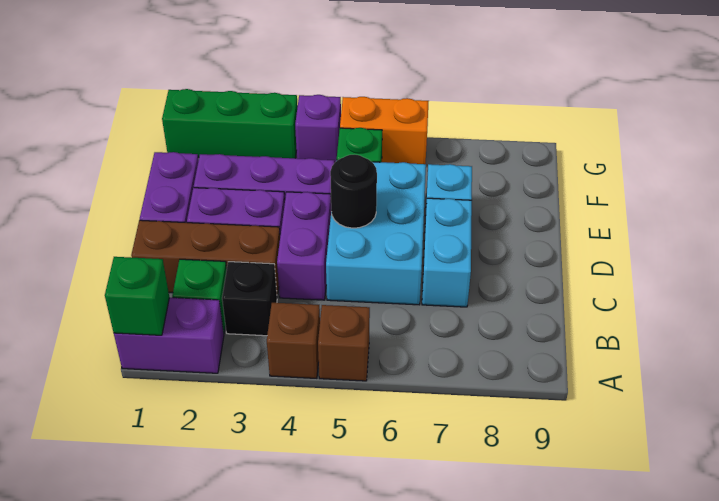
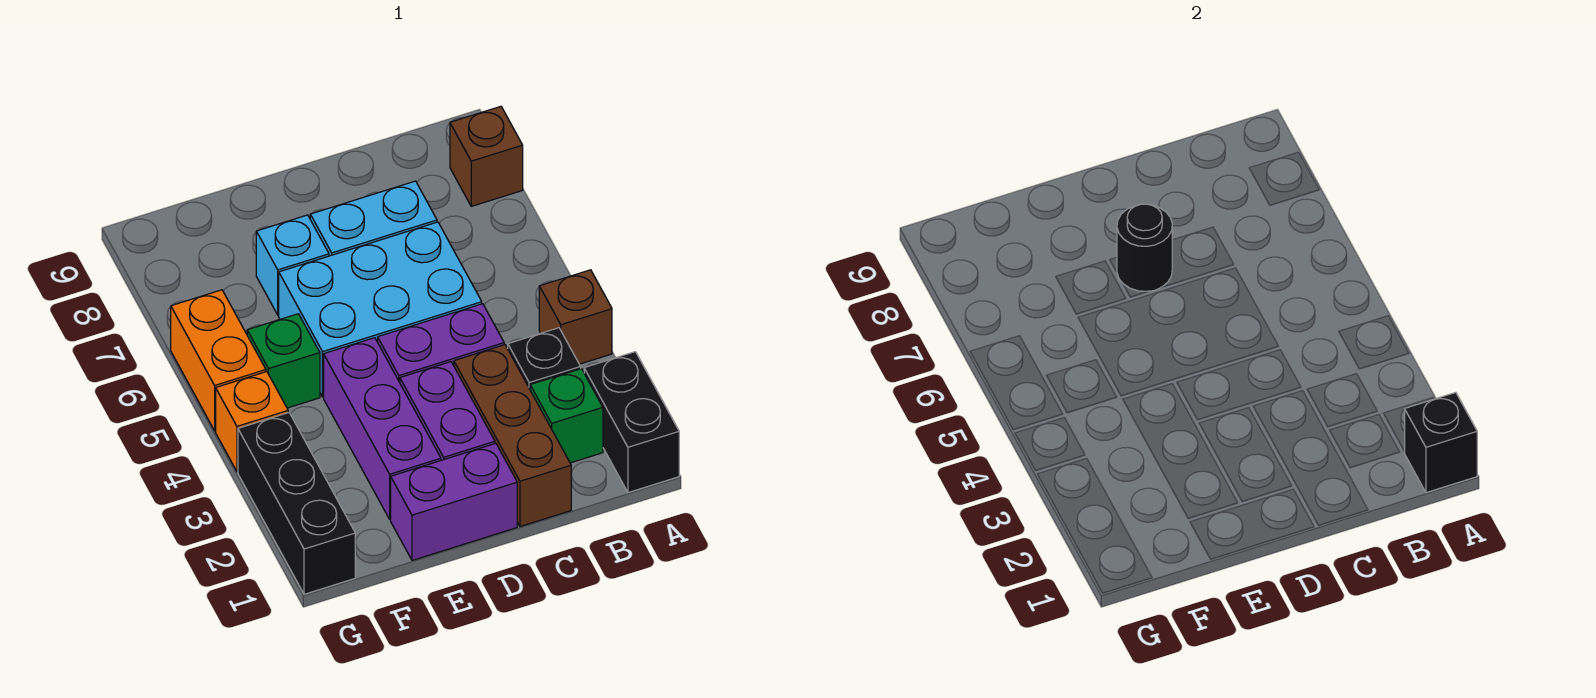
purple brick A1:A2 level 1 -> black brick A1:A2 level 1
green brick A1 level 2 -> black brick A1 level 2
brown brick A5 level 1 -> brown brick A8 level 1
black round brick D5 level 2 -> black round brick D7 level 2
green brick G1:G3 level 1 -> black brick G1:G3 level 1
purple brick G4 level 1 -> orange brick G4 level 1

